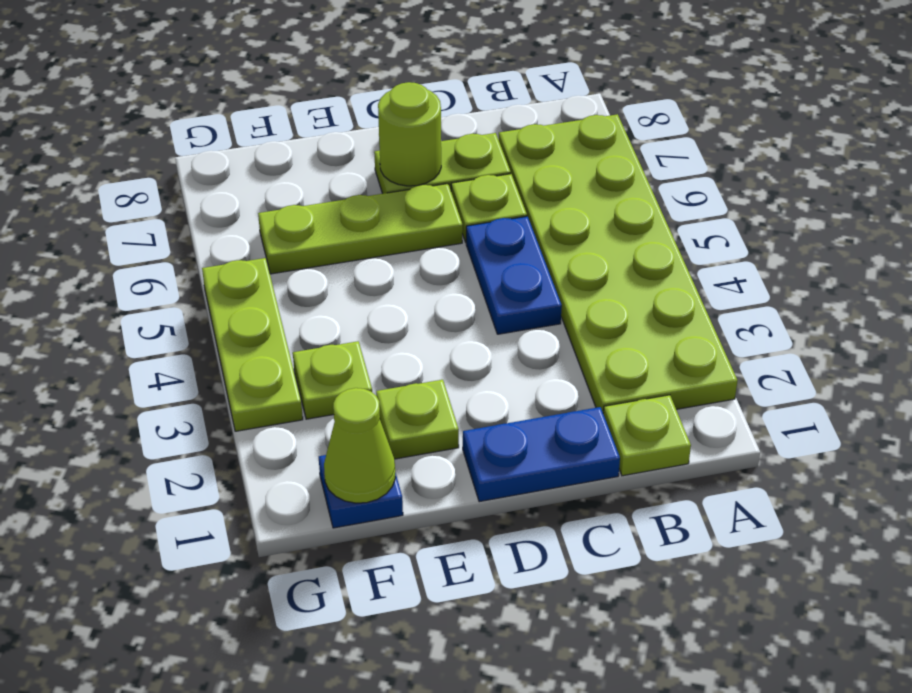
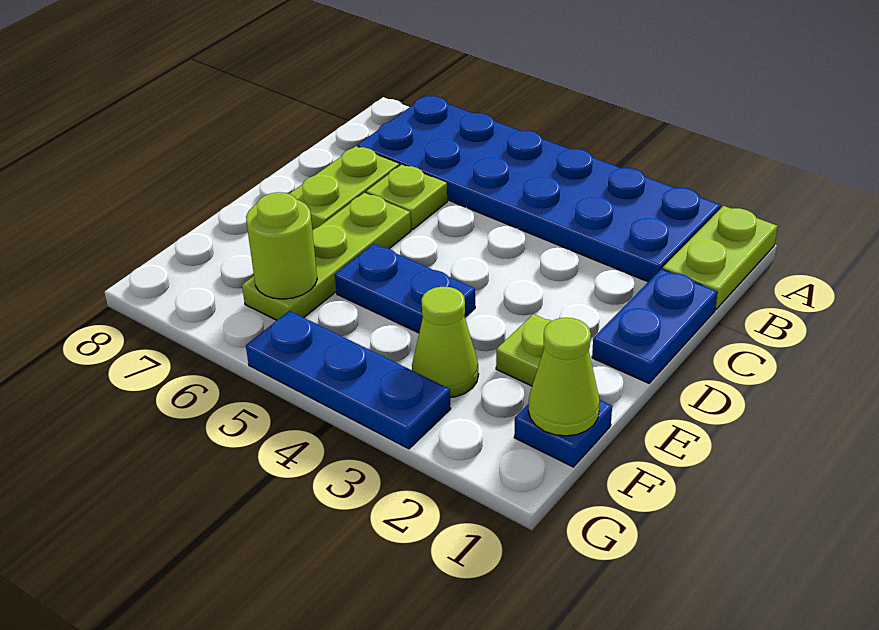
lime plate A2:B7 level 1 -> blue plate A2:B7 level 1
lime plate B1 level 1 -> lime plate A1:B1 level 1
blue plate C4:C5 level 1 -> blue plate E4:E5 level 1
lime round brick D7 level 2 -> lime round brick F6 level 2
lime plate F3 level 1 -> lime cone F3 level 1
lime plate G3:G5 level 1 -> blue plate G3:G5 level 1

